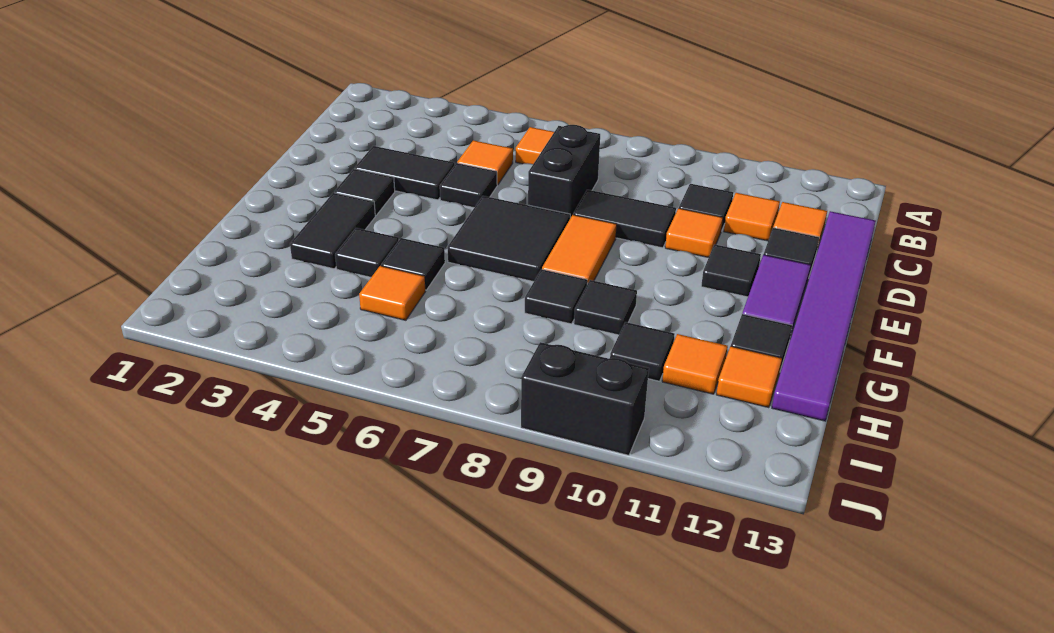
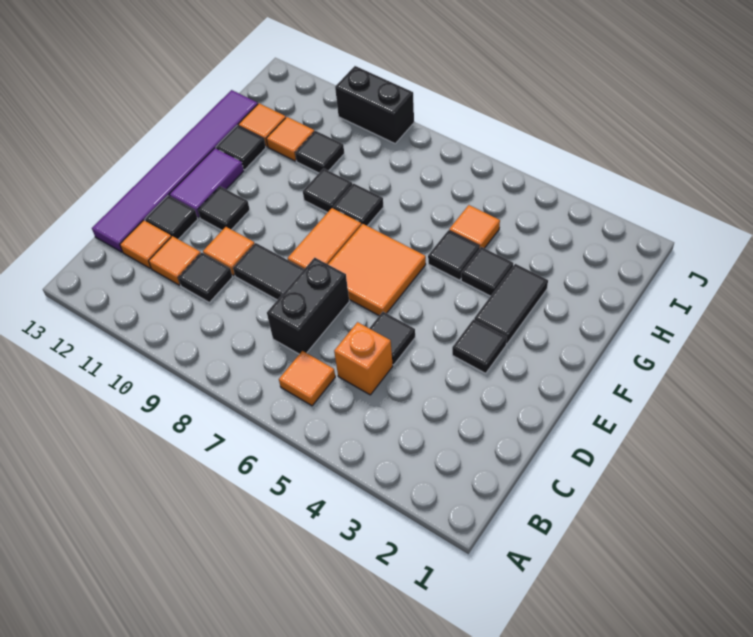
orange tile C5 level 1 -> orange brick C5 level 1
black tile D3:D4 level 1 -> none
black tile E6:F7 level 1 -> orange tile E6:F7 level 1

